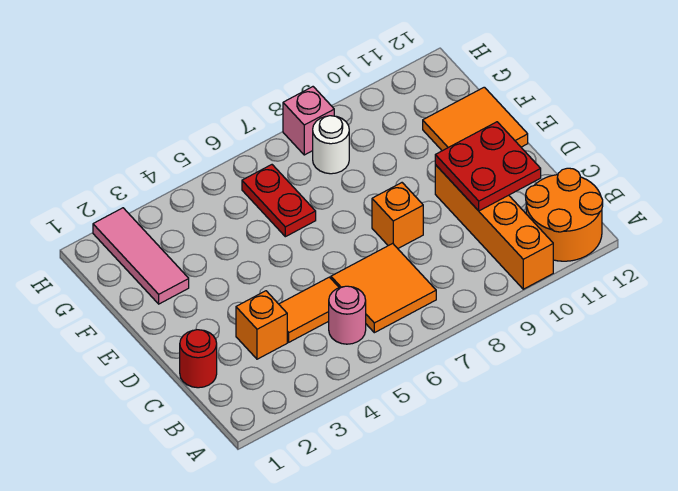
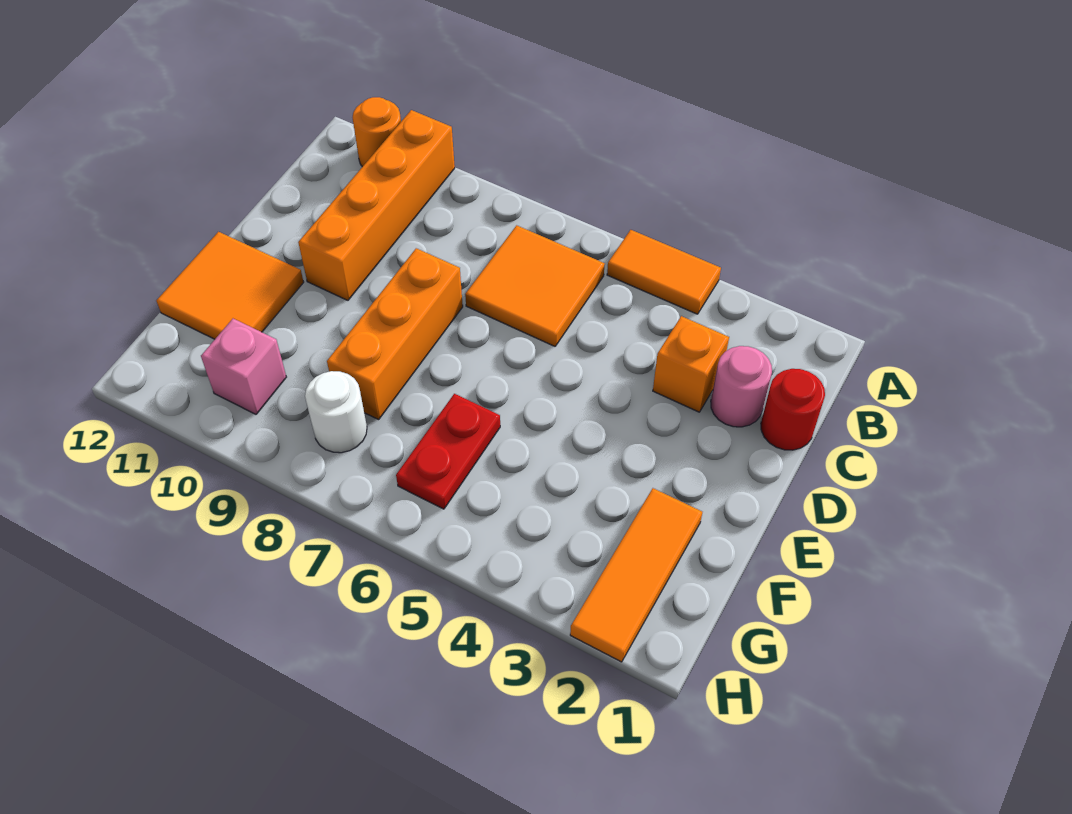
orange round brick A11:B12 level 1 -> orange round brick A11 level 1
pink round brick B5 level 1 -> pink round brick C2 level 1
orange tile C4:C5 level 1 -> orange tile A4:A5 level 1
red plate C10:D11 level 2 -> none
orange brick D8 level 1 -> orange brick D8:F8 level 1
pink tile F2:H2 level 1 -> orange tile F2:H2 level 1
pink brick H8 level 1 -> pink brick G10 level 1

